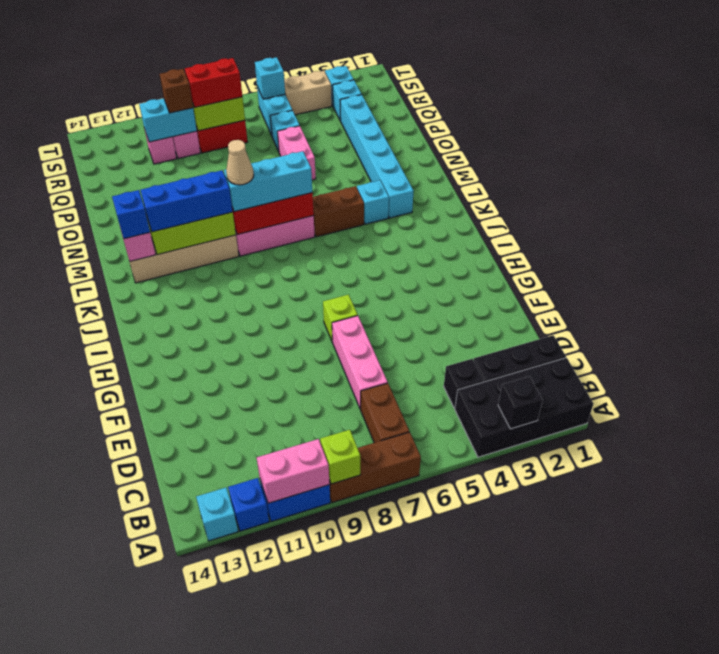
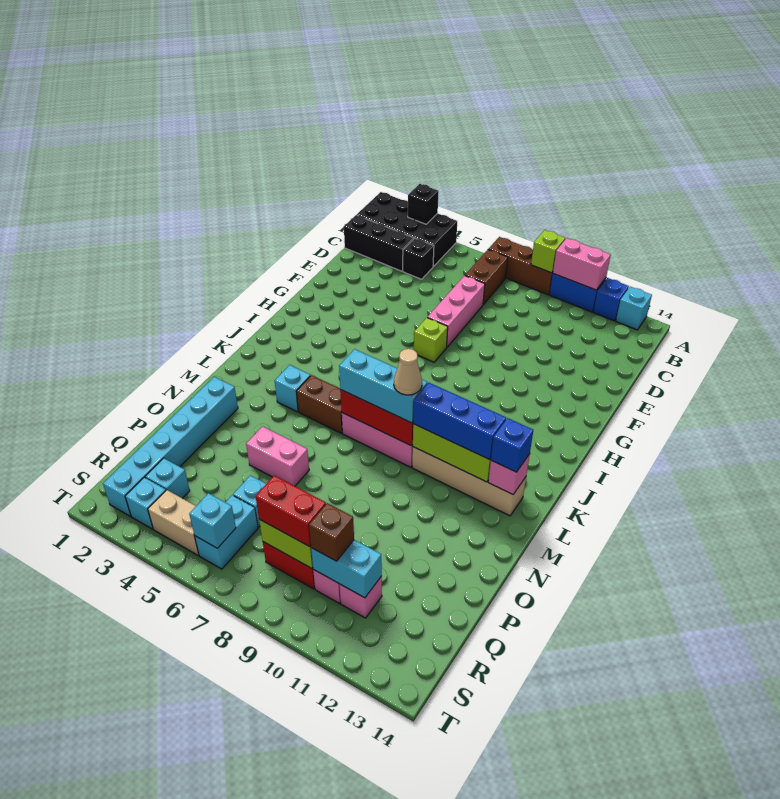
cyan brick L3:Q3 level 1 -> cyan brick N2:S2 level 1
pink brick O6:P6 level 1 -> pink brick O5:O6 level 1

